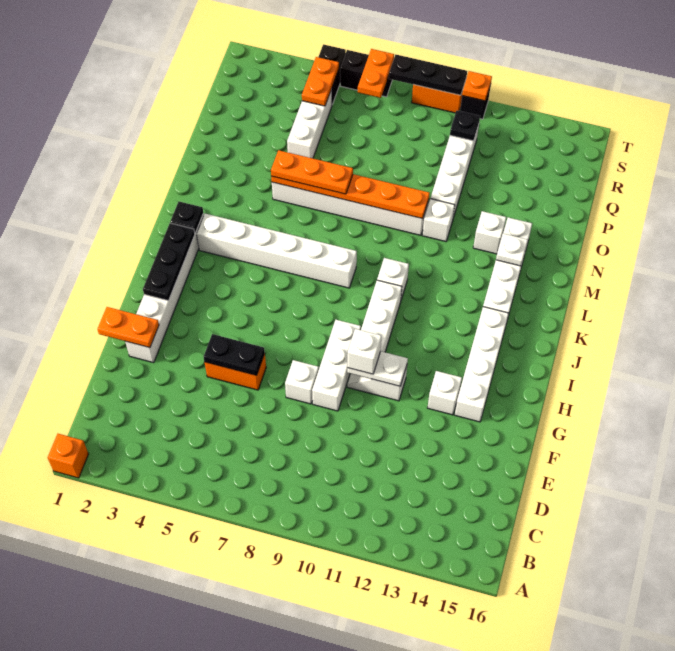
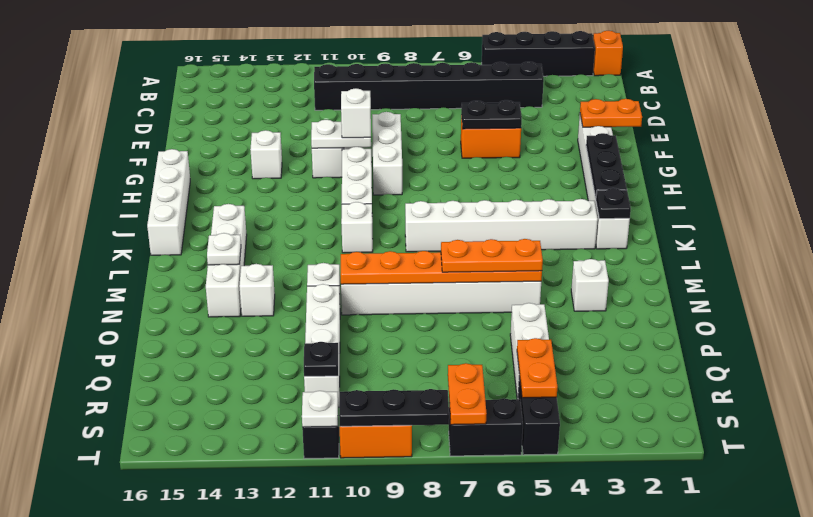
none -> black brick A2:A5 level 1
none -> black brick C4:C11 level 1
white brick F8 level 1 -> white brick N3 level 1
white brick G14:J14 level 1 -> white brick H16:K16 level 1
orange plate T11 level 2 -> white plate T11 level 2

